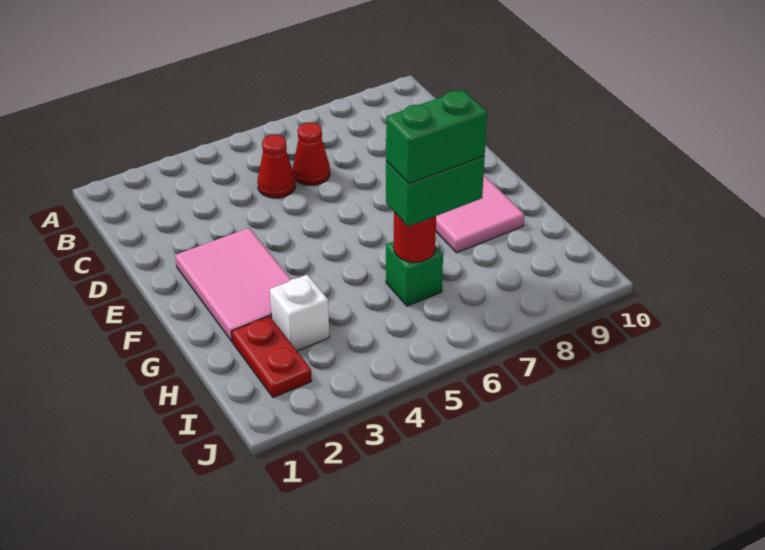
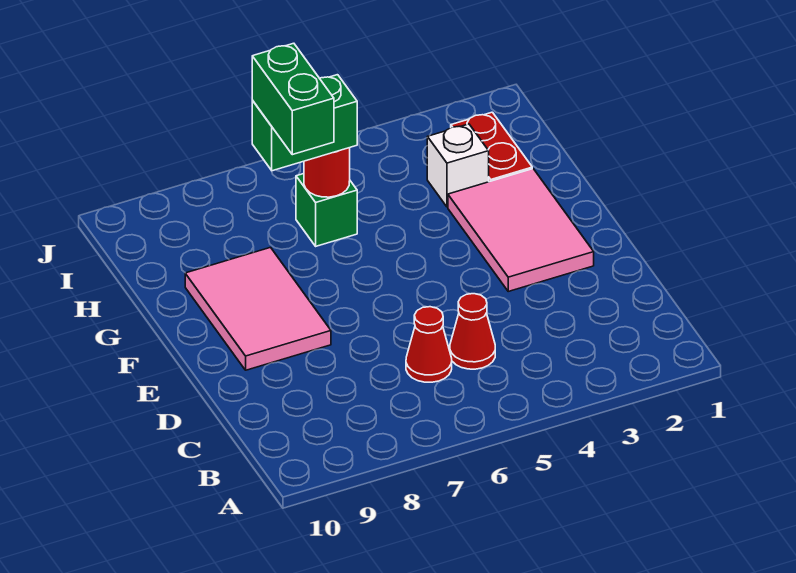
green brick H6:H7 level 4 -> green brick G7:H7 level 4

